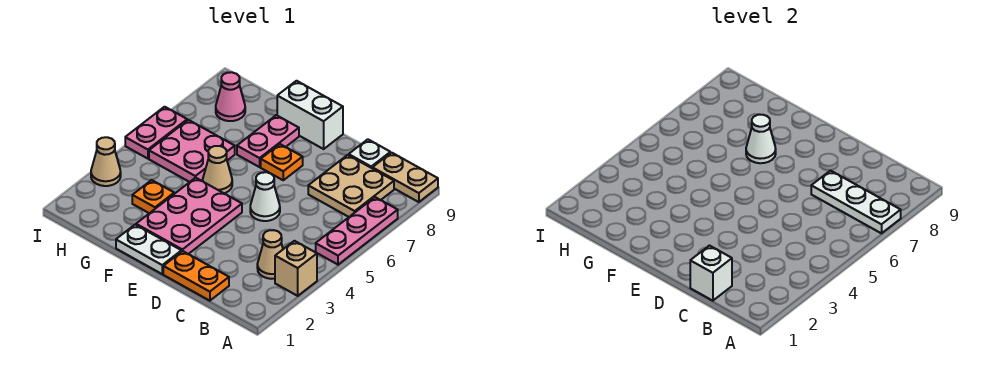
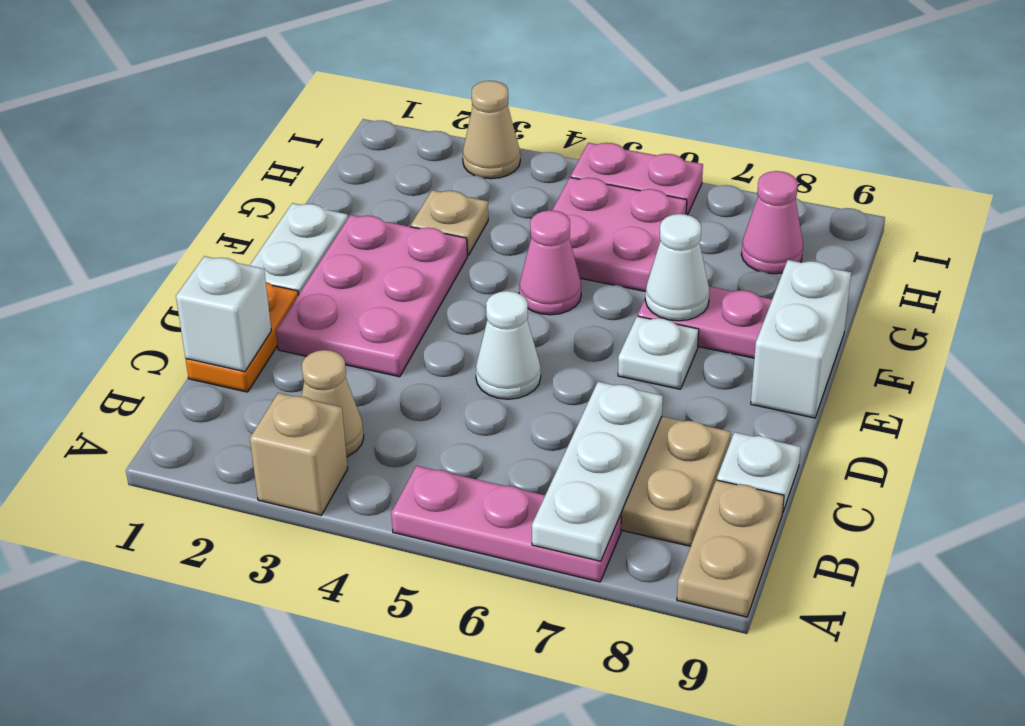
pink plate E2:F4 level 1 -> pink plate D2:F3 level 1
orange plate E7 level 1 -> white plate E7 level 1
tan cone F5 level 1 -> pink cone F5 level 1
orange plate G3 level 1 -> tan plate G3 level 1

